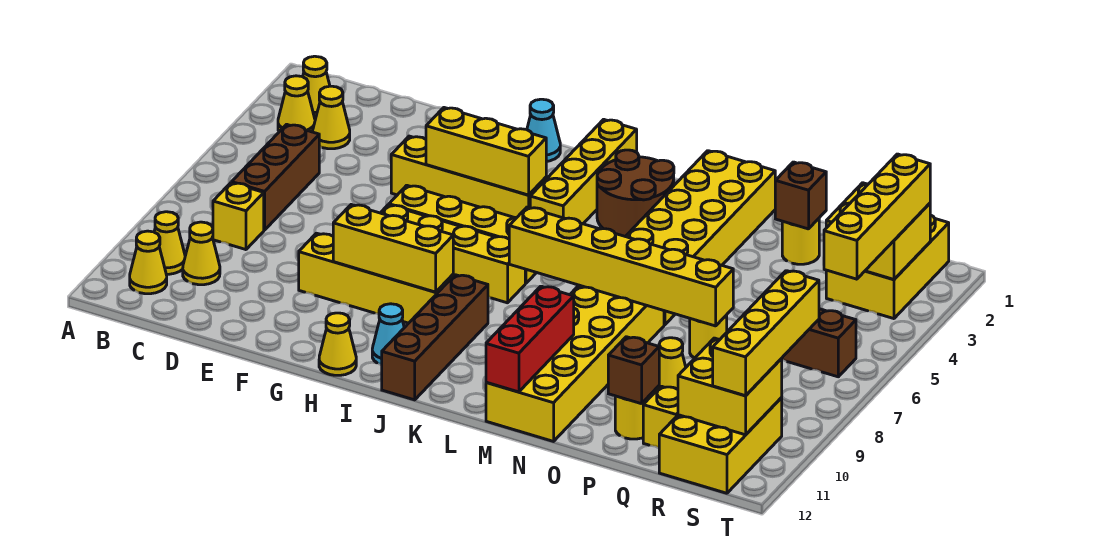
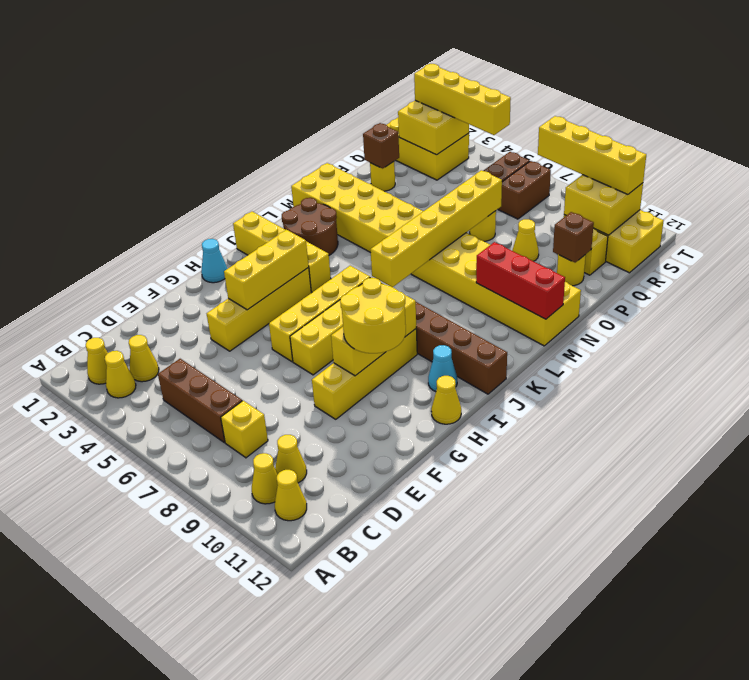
none -> yellow round brick G9:H10 level 3
none -> brown brick R7:S7 level 1

